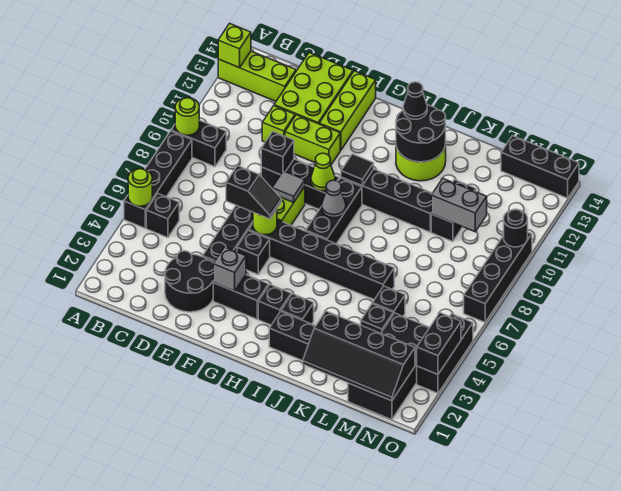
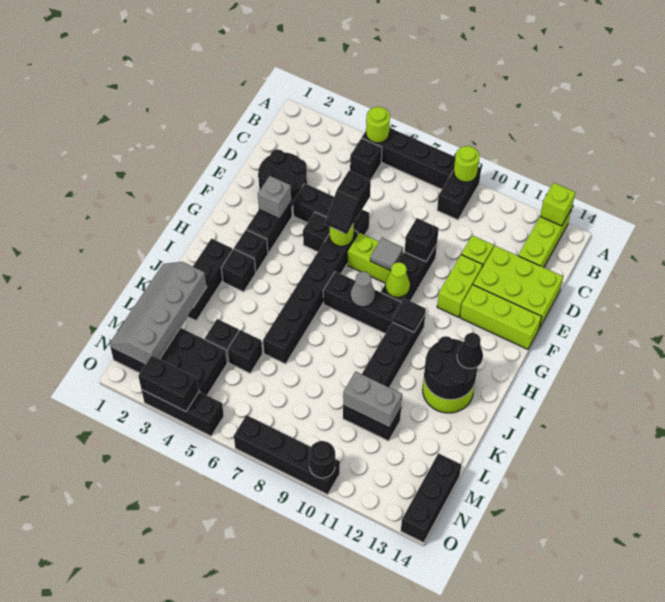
black slope K1:N2 level 2 top 2 -> grey slope K1:N2 level 2 top 2
grey brick L10:M10 level 2 -> grey brick L10:L11 level 2

